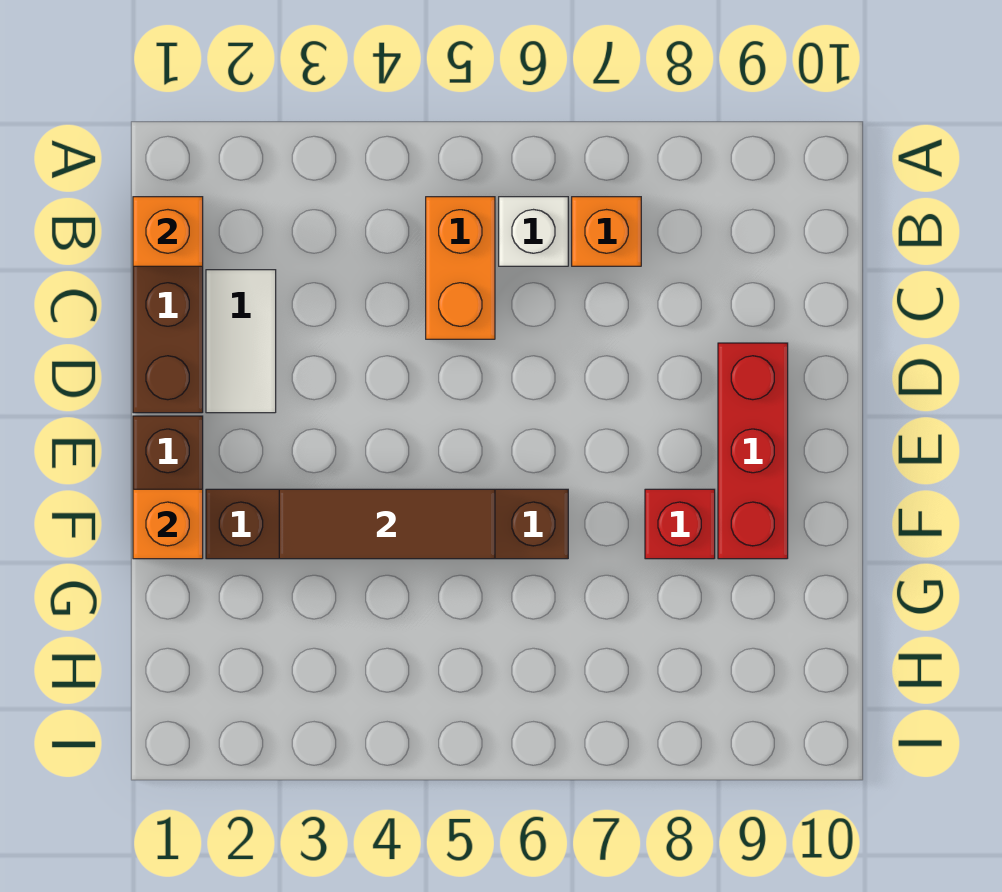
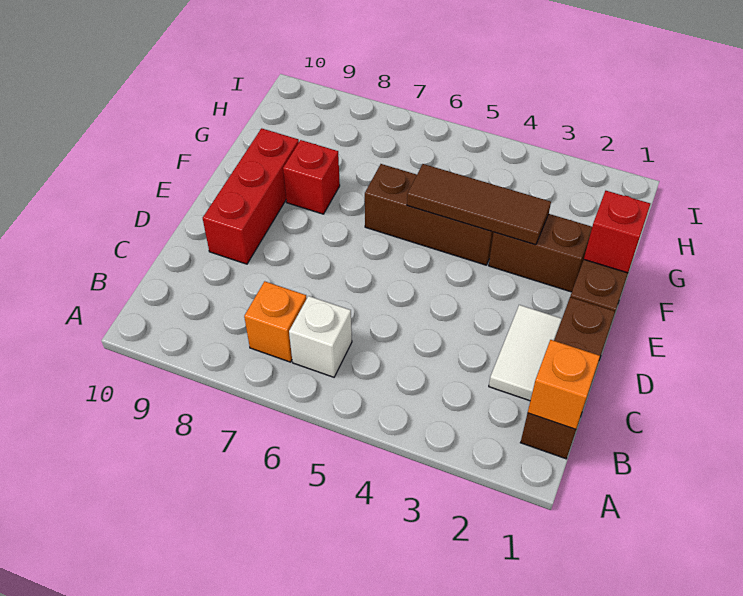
orange brick B5:C5 level 1 -> none
orange brick F1 level 2 -> red brick F1 level 2

